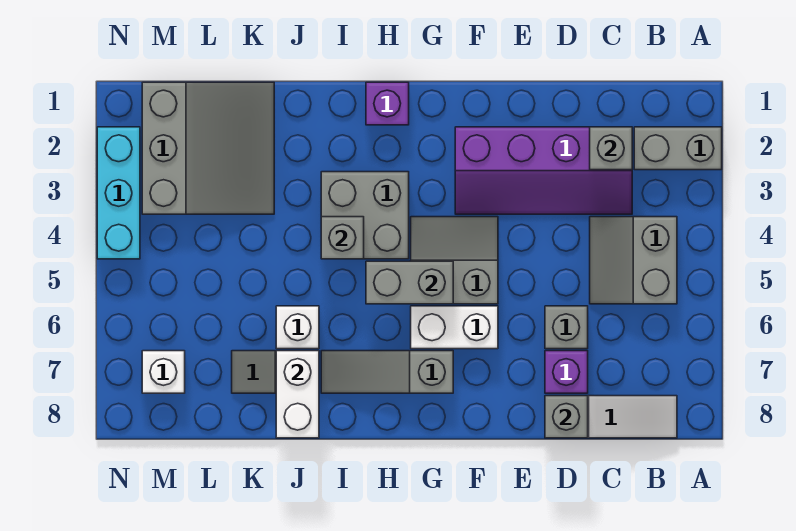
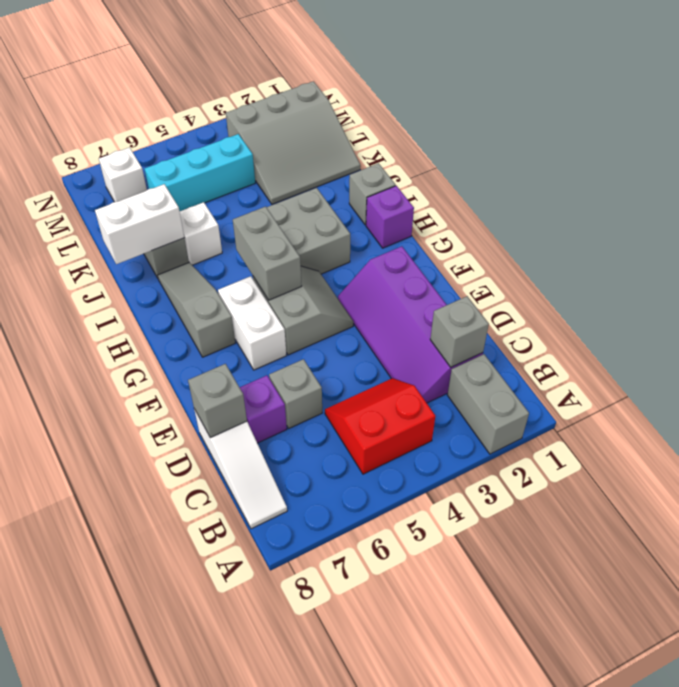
grey slope B4:C5 level 1 top B -> red slope B4:C5 level 1 top B
grey brick I4 level 2 -> grey brick I1 level 1
cyan brick N2:N4 level 1 -> cyan brick L4:L6 level 1

